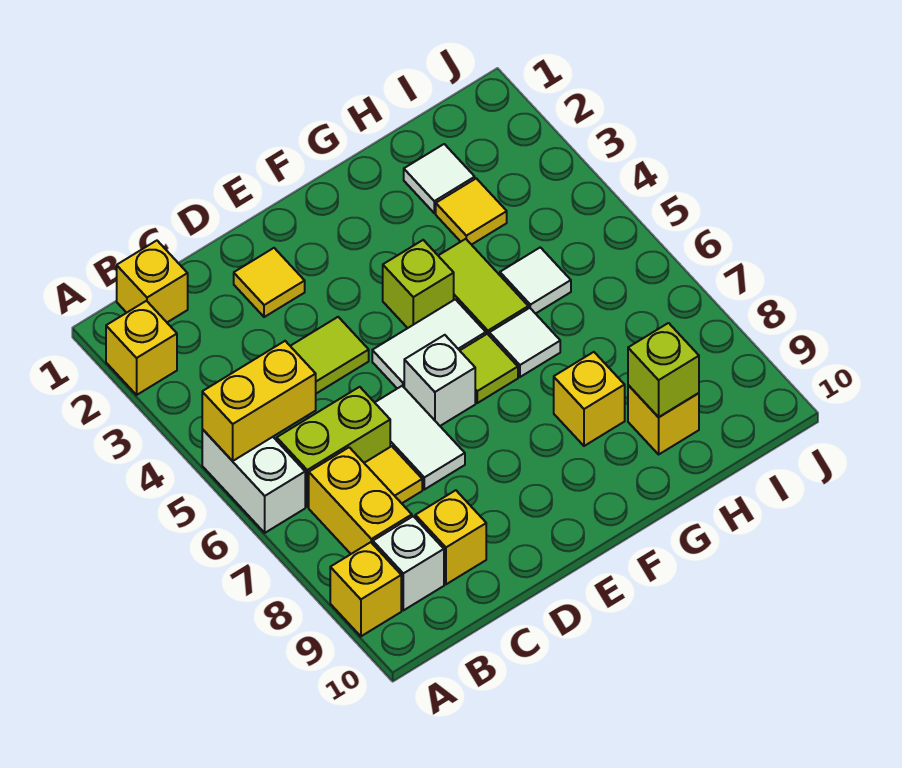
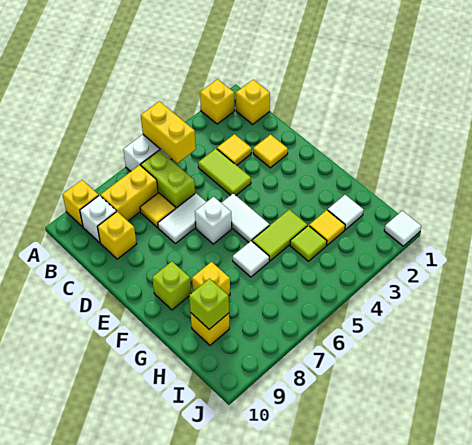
none -> yellow tile C3 level 1
lime brick F4 level 1 -> lime brick F9 level 1
lime tile F6 level 1 -> lime tile H4 level 1
white tile H5 level 1 -> white tile J1 level 1

